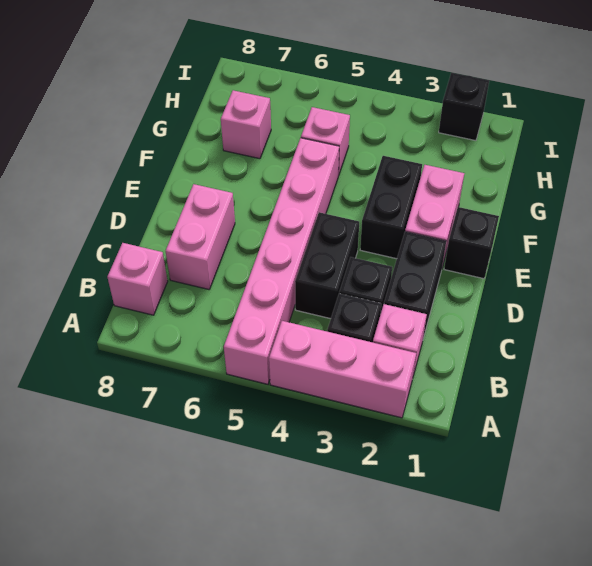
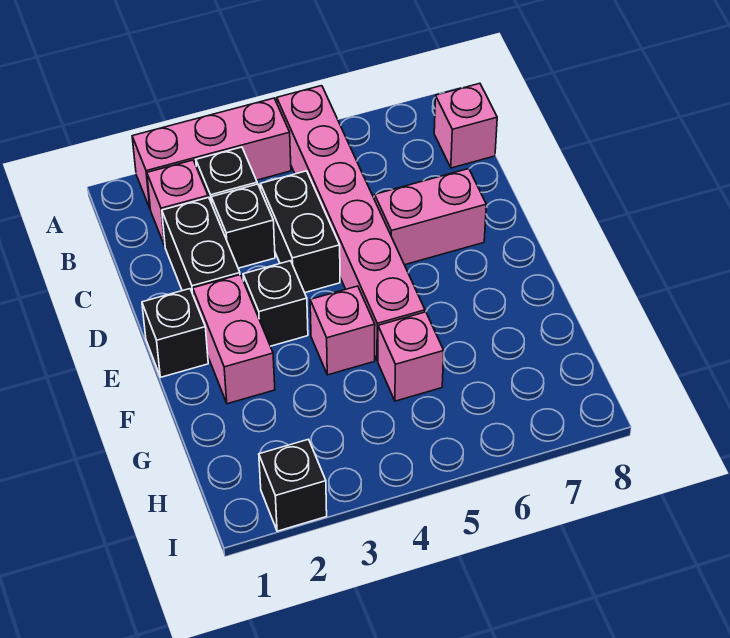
pink brick C7:D7 level 1 -> pink brick D6:D7 level 1
black brick E3:F3 level 1 -> black brick E3 level 1
pink brick G7 level 1 -> pink brick F4 level 1

